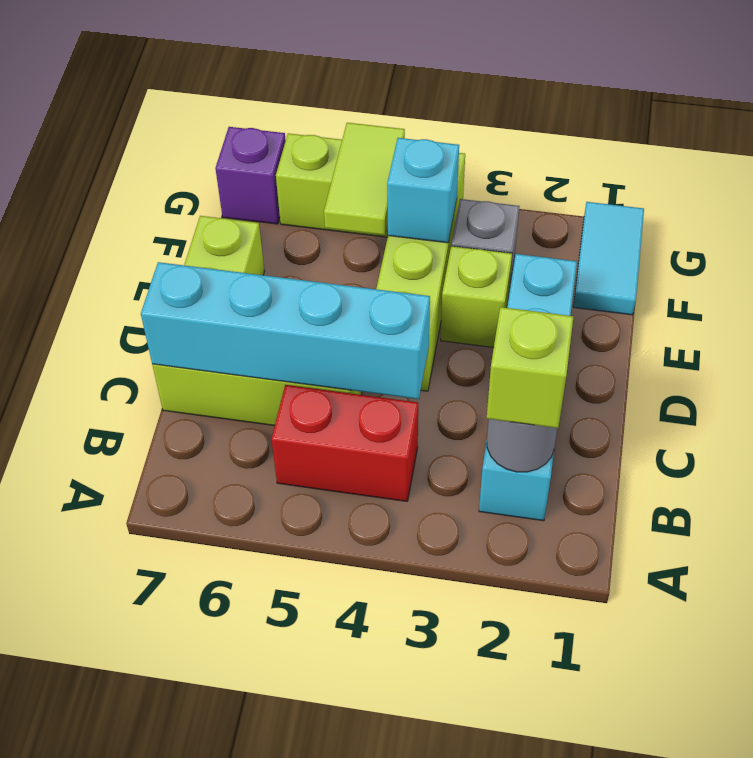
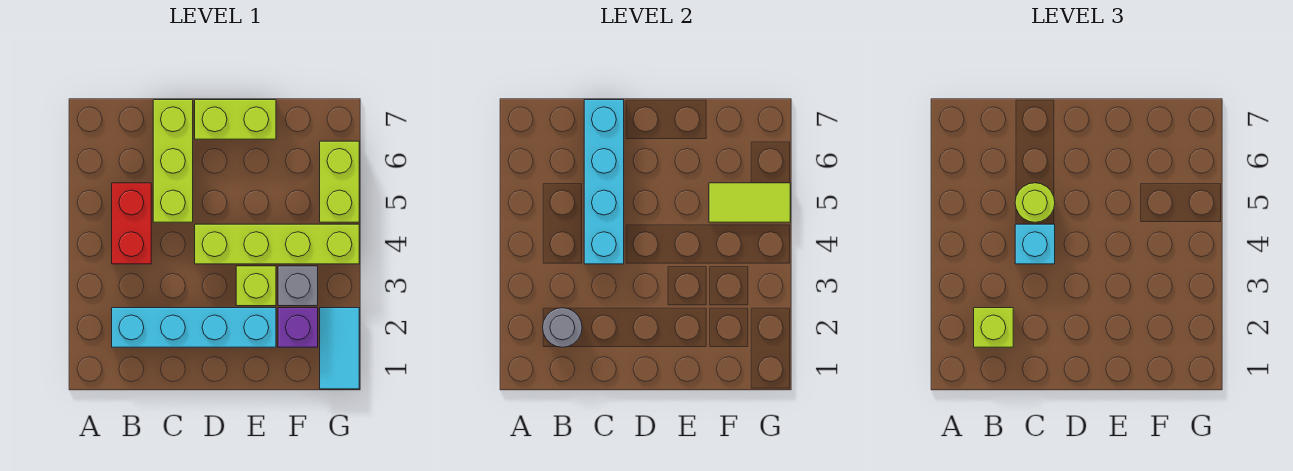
none -> lime round brick C5 level 3
cyan tile F1:G1 level 1 -> cyan tile G1:G2 level 1
cyan brick F4 level 2 -> cyan brick C4 level 3
purple brick G7 level 1 -> purple brick F2 level 1

